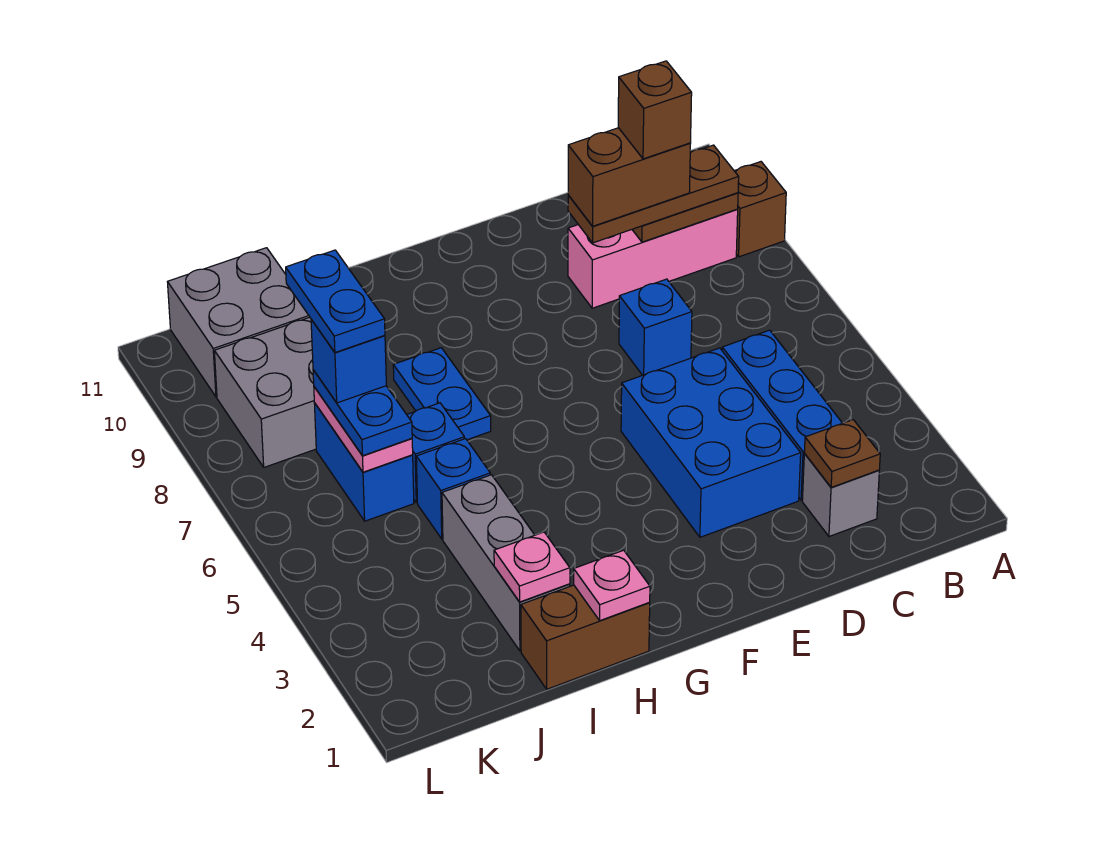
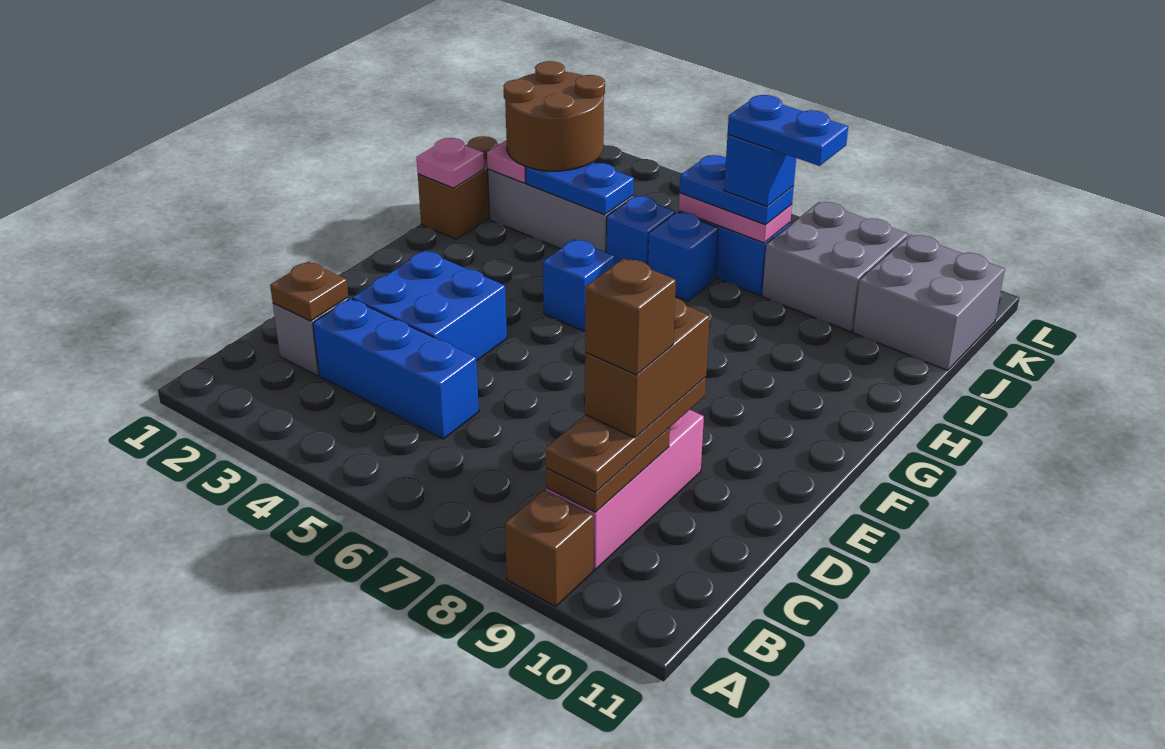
blue brick D3:E5 level 1 -> blue brick D3:E4 level 1
blue brick D7 level 1 -> blue brick G5 level 1
blue plate H7:H8 level 1 -> blue plate I3:I4 level 2
none -> brown round brick I2:J3 level 3

